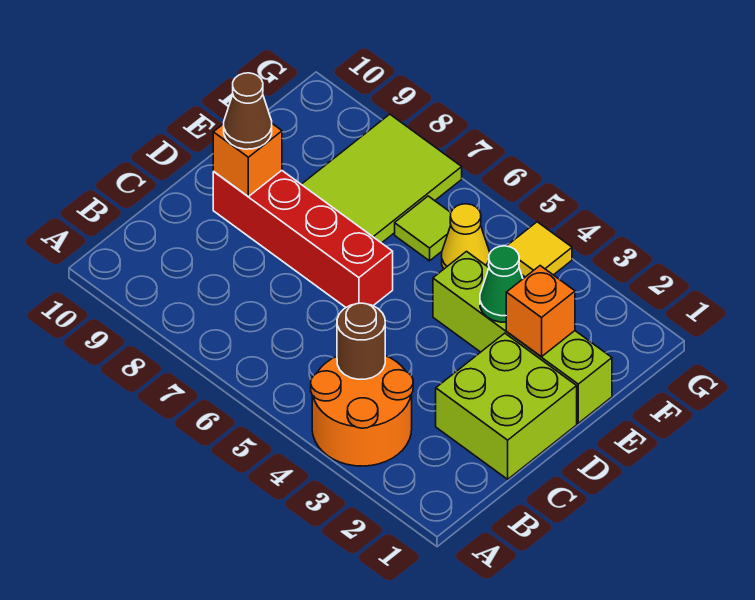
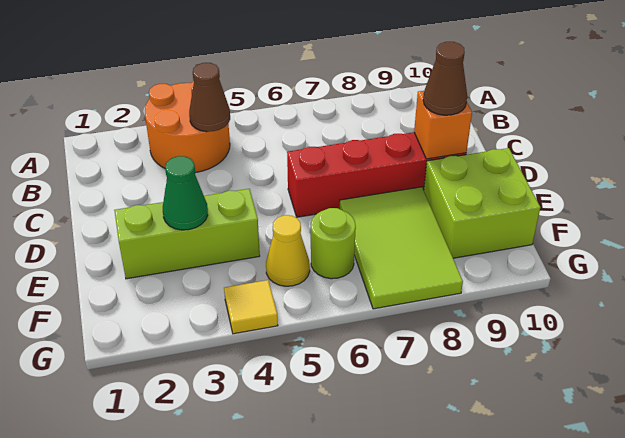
brown round brick B4 level 2 -> brown cone B4 level 2
lime brick C1:D2 level 1 -> lime brick E9:F10 level 1
lime brick E1:E4 level 1 -> lime brick E2:E4 level 1
orange brick E2 level 2 -> none
lime tile F6 level 1 -> lime round brick F6 level 1

